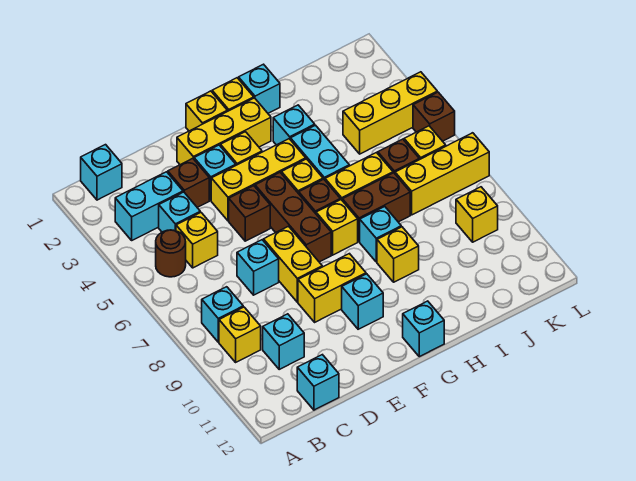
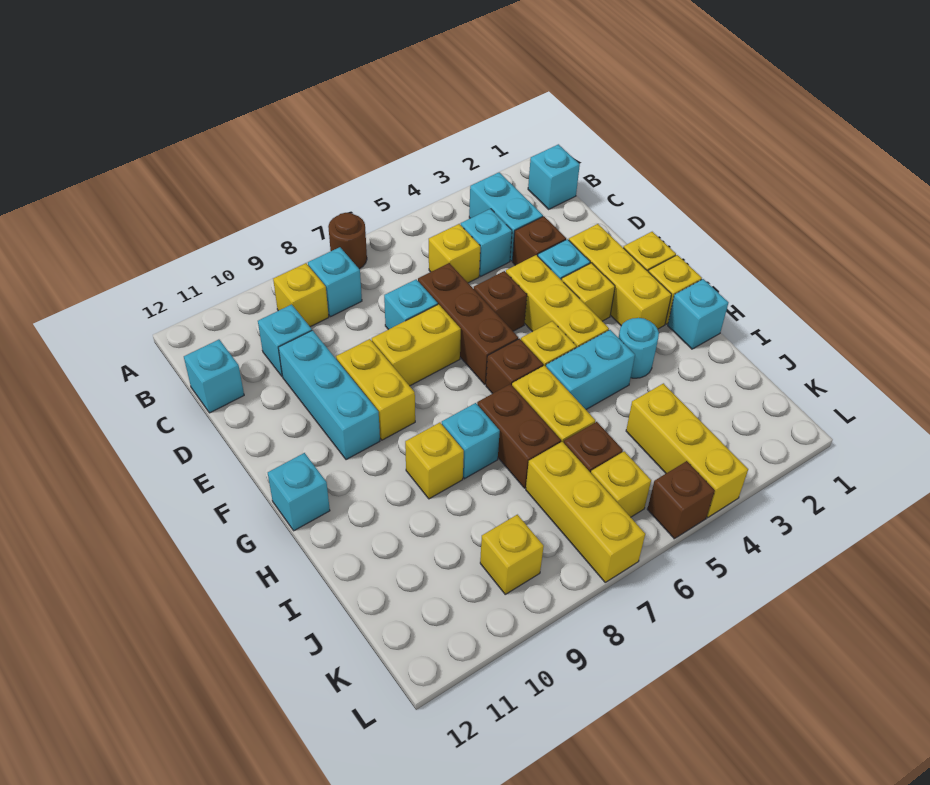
brown round brick B5 level 1 -> brown round brick A7 level 1
brown brick F5:F7 level 1 -> brown brick D6:F6 level 1
cyan brick F10 level 1 -> cyan brick D10:F10 level 1
yellow brick G7 level 1 -> none
cyan brick H3 level 1 -> cyan round brick H3 level 1

